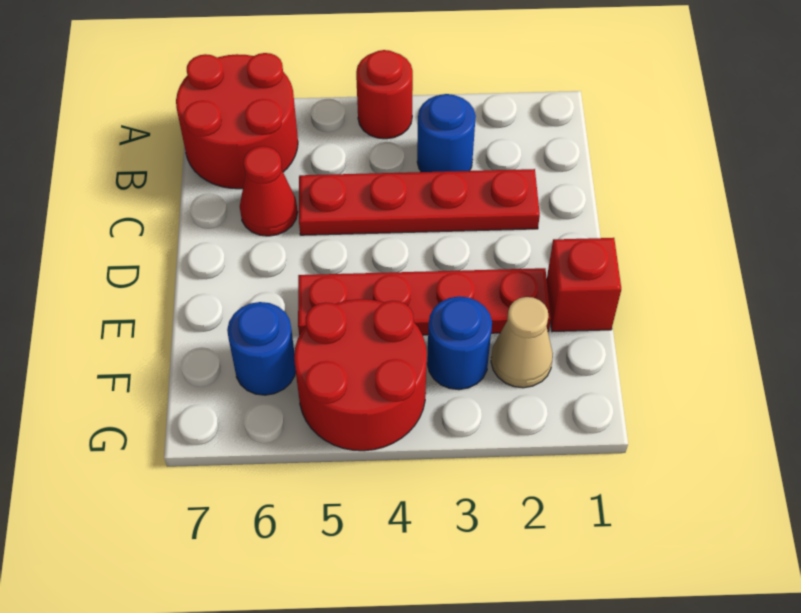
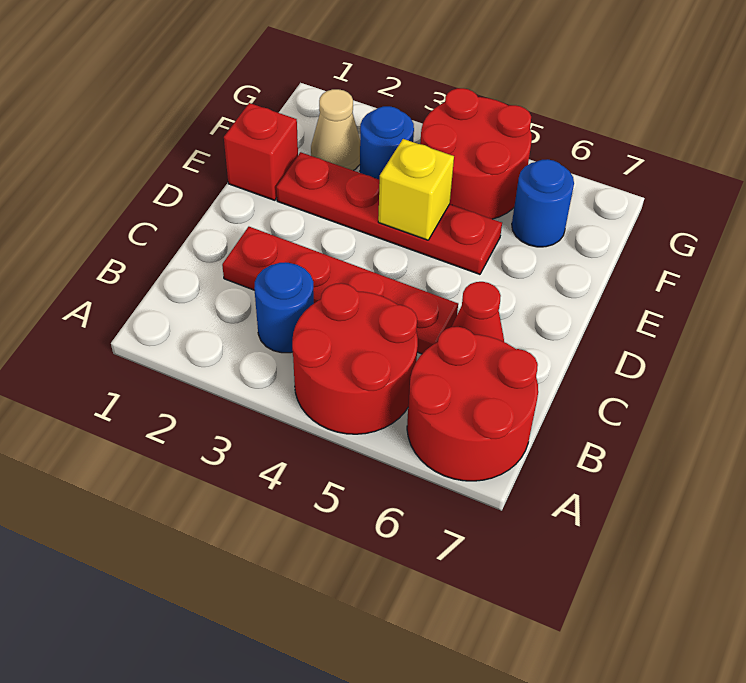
red round brick A4 level 1 -> red round brick A4:B5 level 1
none -> yellow brick E4 level 2

